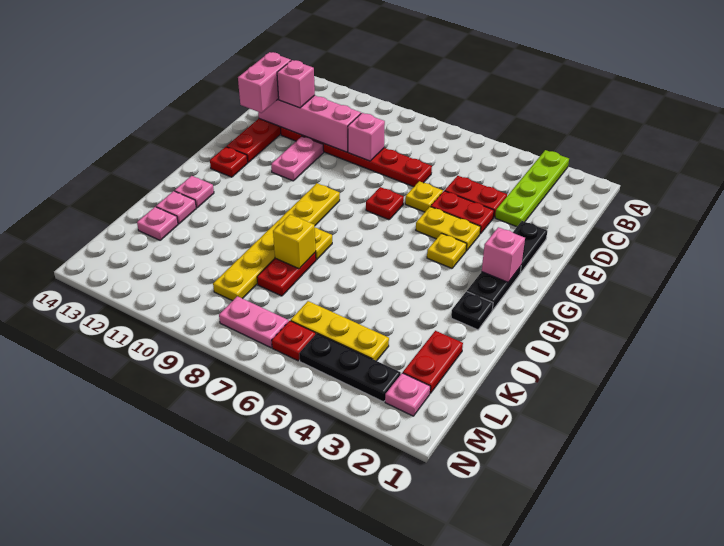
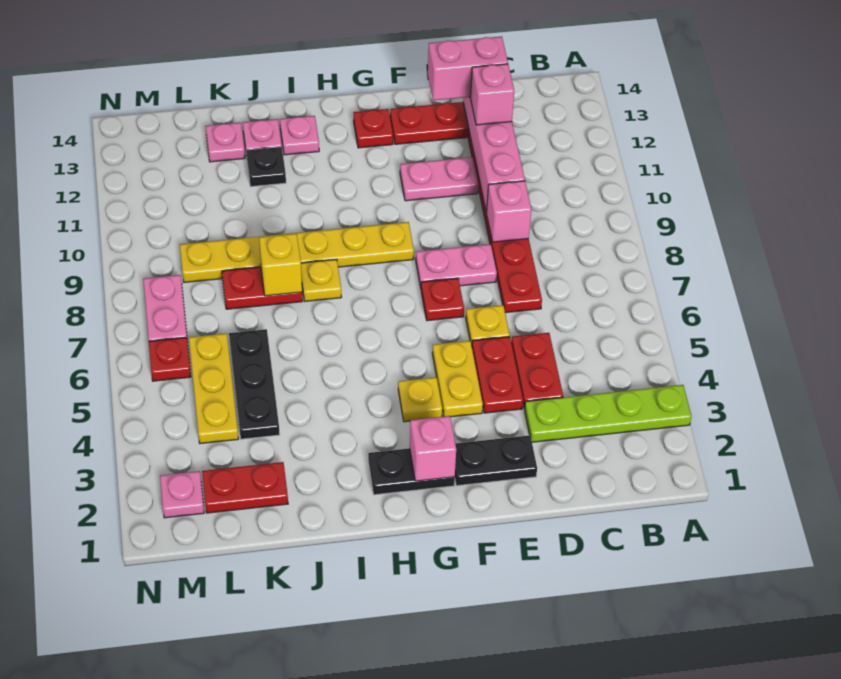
none -> pink plate E8:F8 level 1
black plate I2 level 1 -> black plate J12 level 1
black plate M3:M5 level 1 -> black plate K4:K6 level 1

